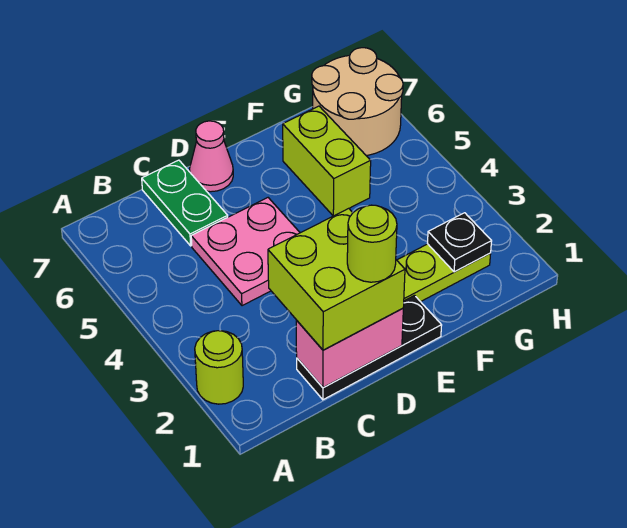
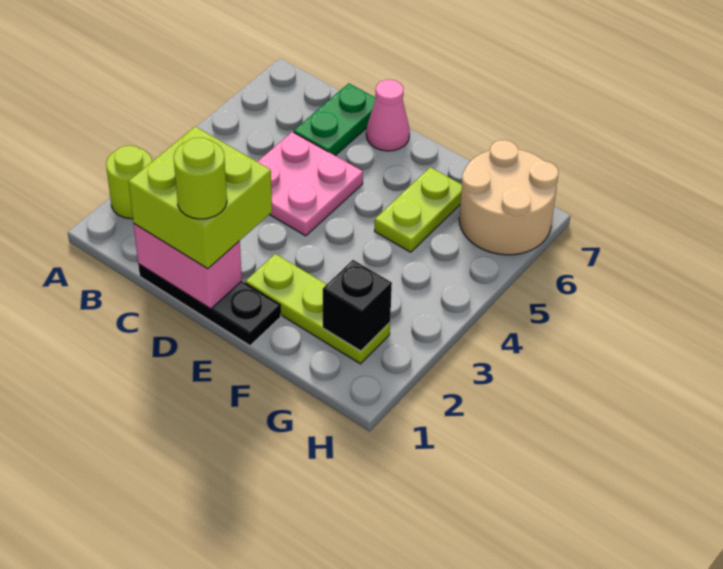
lime brick F5:F6 level 1 -> lime plate F5:F6 level 1
black plate G2 level 2 -> black brick G2 level 2

